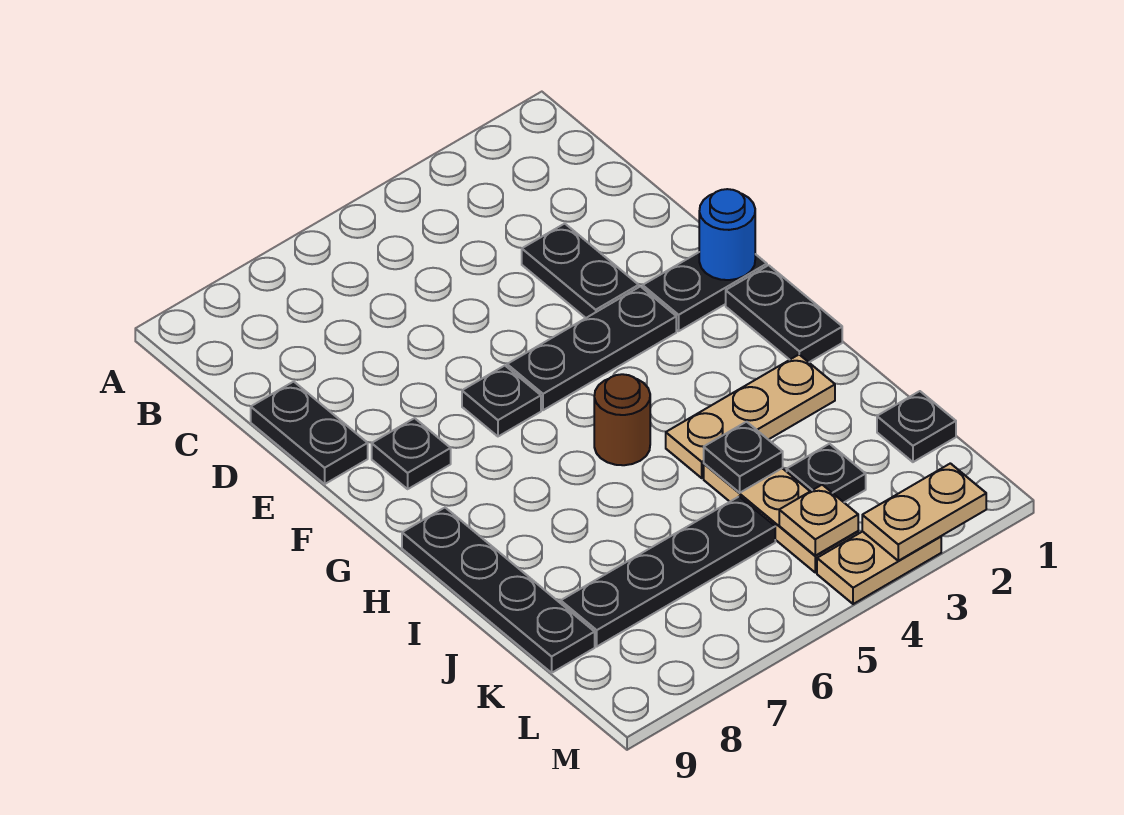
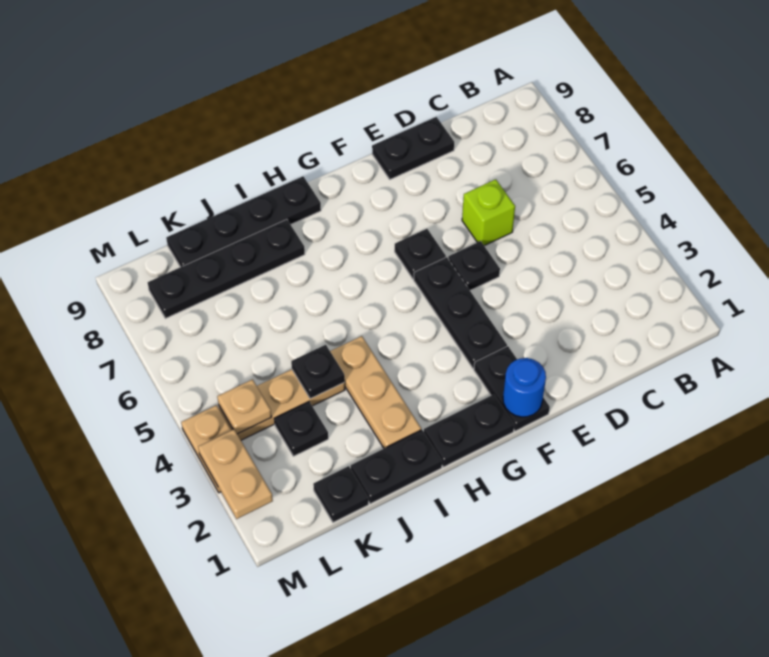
black plate D3:E3 level 1 -> black plate I1:J1 level 1
none -> lime brick D6 level 1
black plate F8 level 1 -> black plate E5 level 1
brown round brick H5 level 1 -> none
black plate K5:K8 level 1 -> black plate I8:L8 level 1

